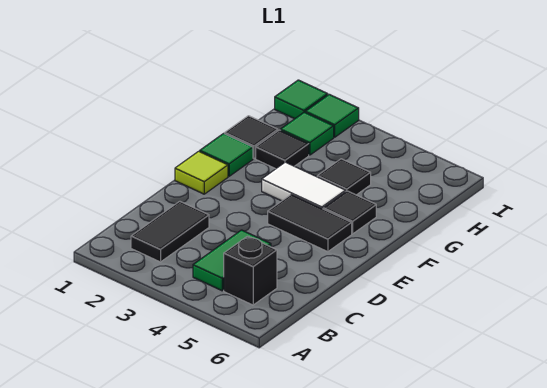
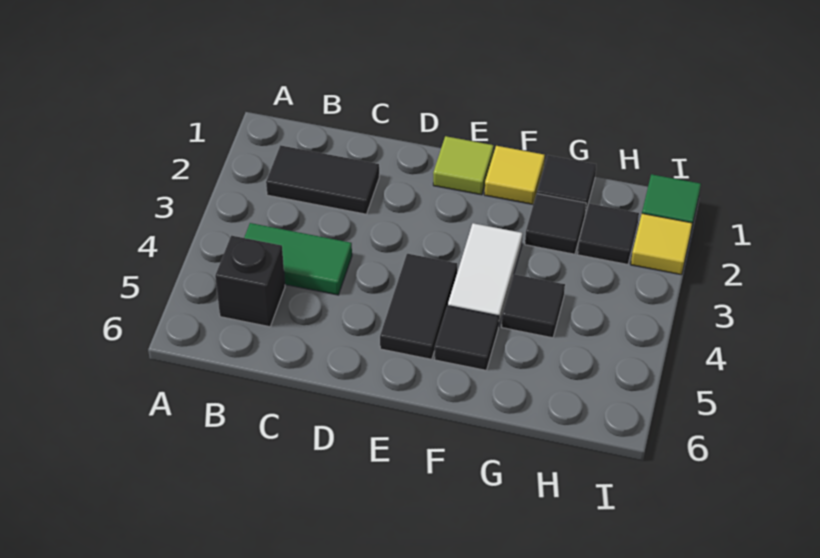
green tile F1 level 1 -> yellow tile F1 level 1
green tile H2 level 1 -> black tile H2 level 1
green tile I2 level 1 -> yellow tile I2 level 1

